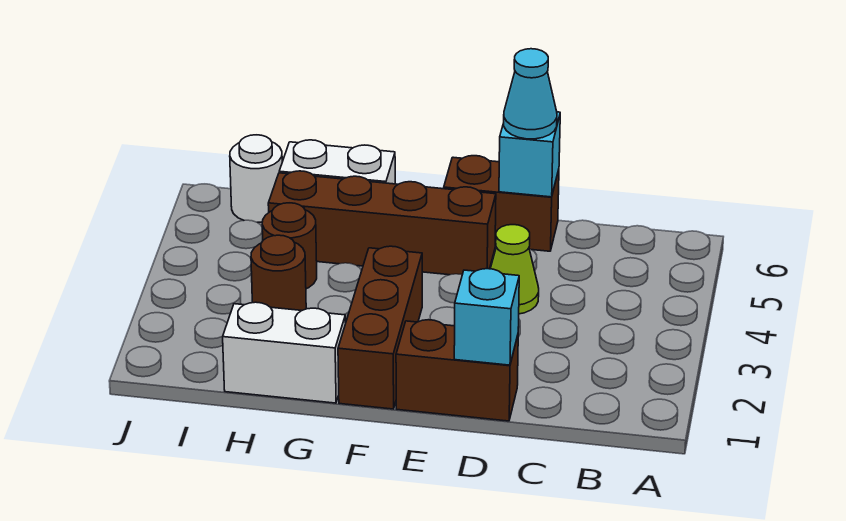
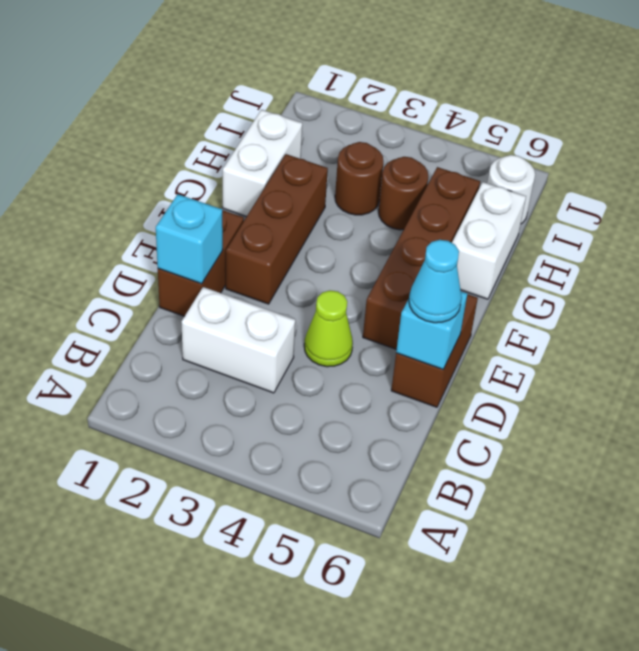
none -> white brick C2:C3 level 1
brown brick F1:F3 level 1 -> brown brick E2:G2 level 1

